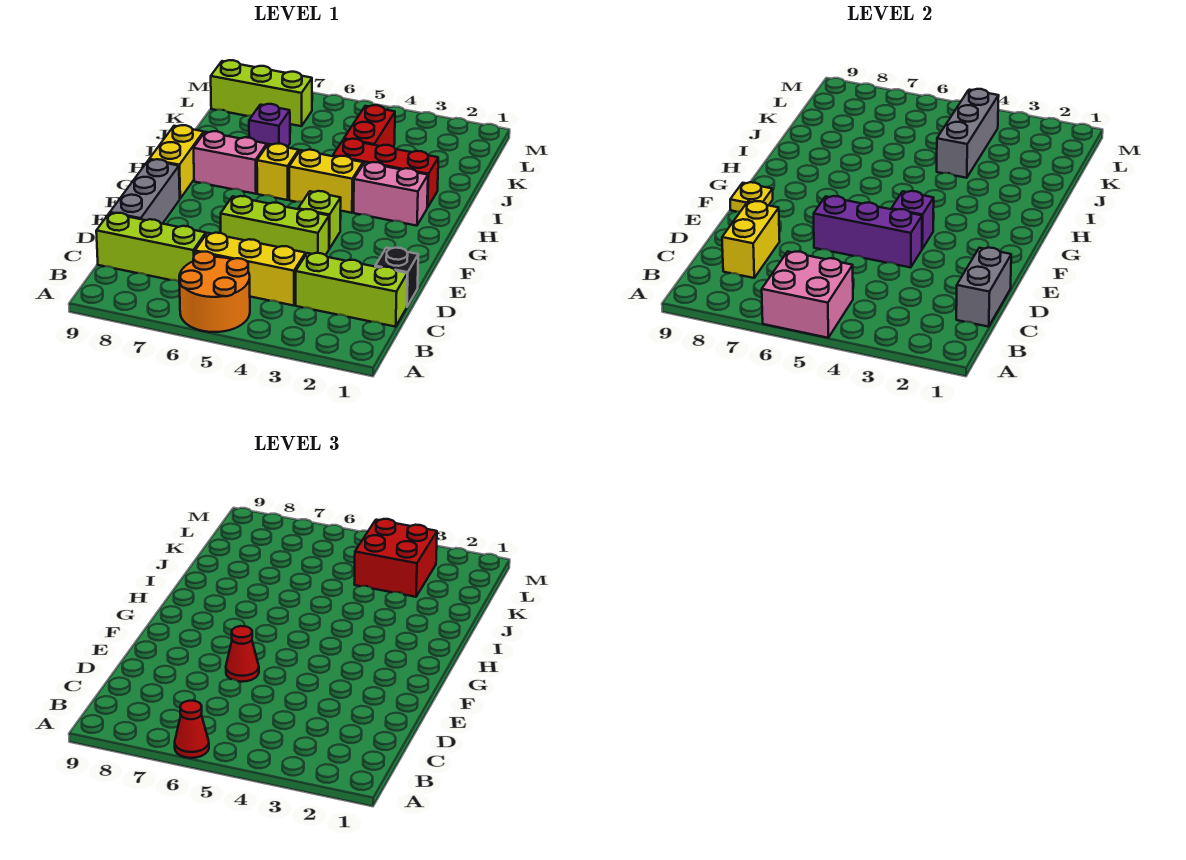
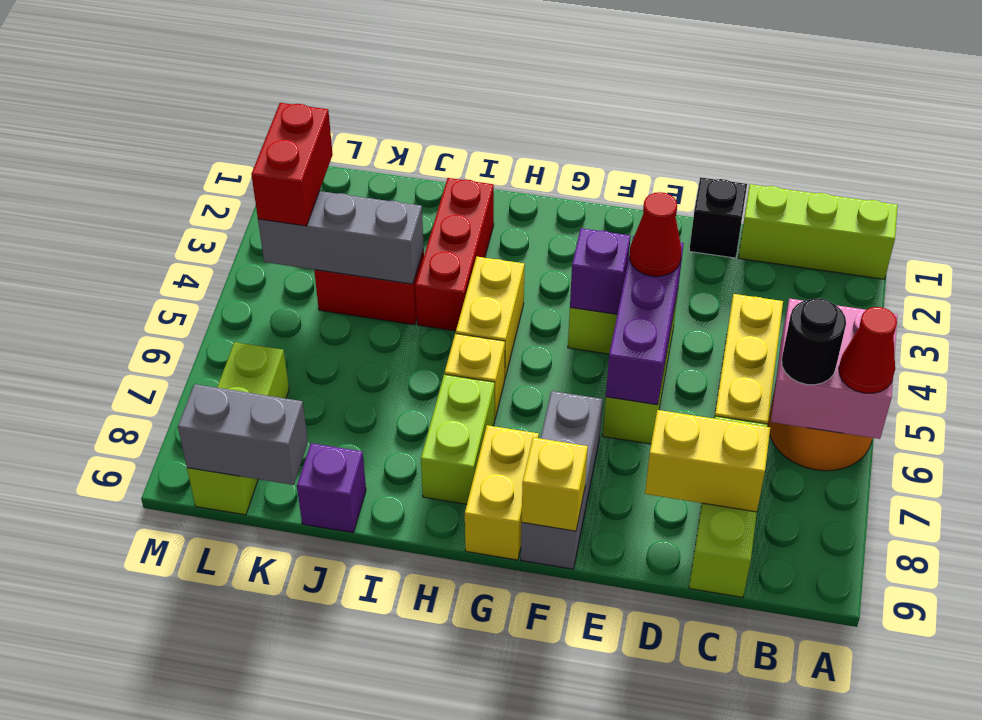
none -> black round brick B6 level 3
lime brick C1:C3 level 1 -> lime brick A1:C1 level 1
grey brick C1:D1 level 2 -> grey brick K9:L9 level 2
grey brick D9:F9 level 1 -> grey brick F7:F9 level 1
red cone E6 level 3 -> red cone E4 level 3
yellow plate F9 level 2 -> yellow brick F9 level 2
yellow brick G9:H9 level 1 -> yellow brick G8:G9 level 1
pink brick H2:H3 level 1 -> none
pink brick H7:H8 level 1 -> lime brick H7:H8 level 1
purple brick J7 level 1 -> purple brick J9 level 1
red brick K3:L4 level 3 -> red brick L3:L4 level 3

